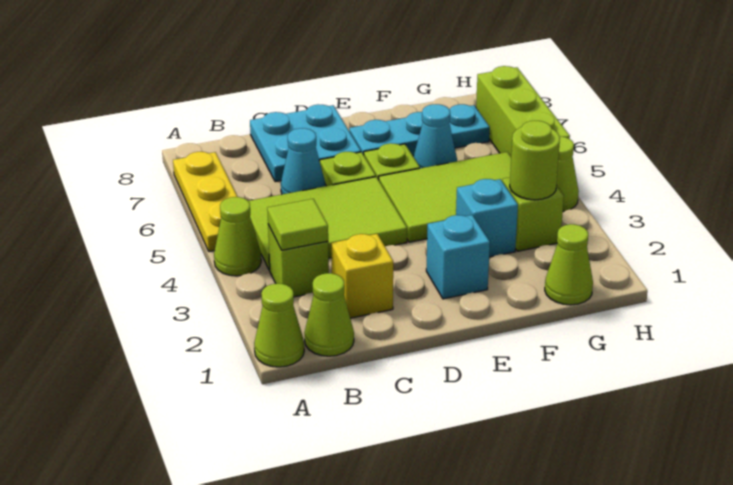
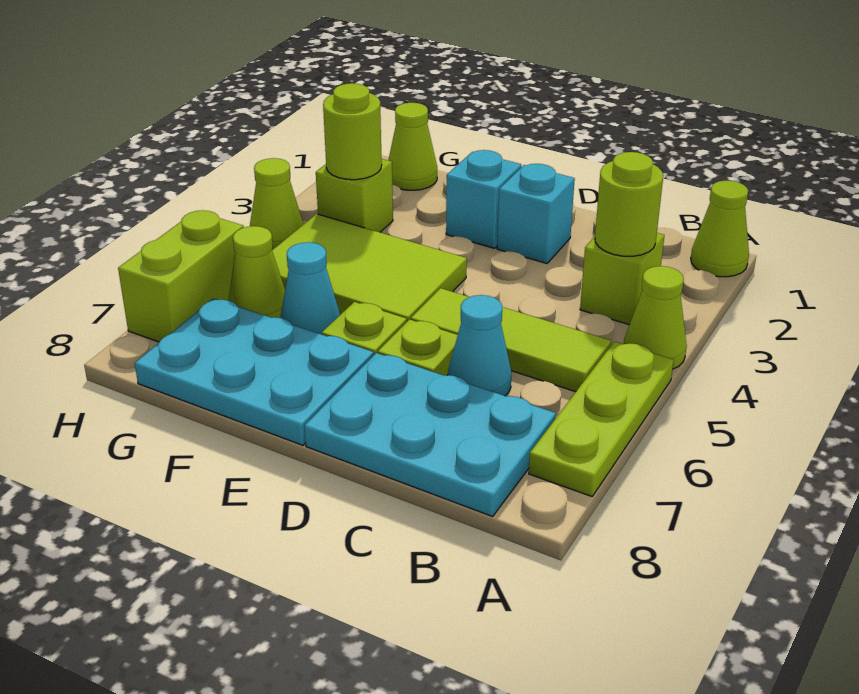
yellow plate A5:A7 level 1 -> lime plate A5:A7 level 1
lime cone B1 level 1 -> lime cone G6 level 1
lime tile B3 level 2 -> lime round brick B3 level 2
lime tile B4:D5 level 1 -> lime tile B5:D5 level 1
yellow brick C2 level 1 -> none
cyan plate C7:D8 level 1 -> cyan plate B7:D8 level 1
cyan plate E7:G7 level 1 -> cyan plate E7:G8 level 1
cyan brick F3 level 1 -> cyan brick D2 level 1
lime brick H5:H7 level 1 -> lime brick H6:H7 level 1

